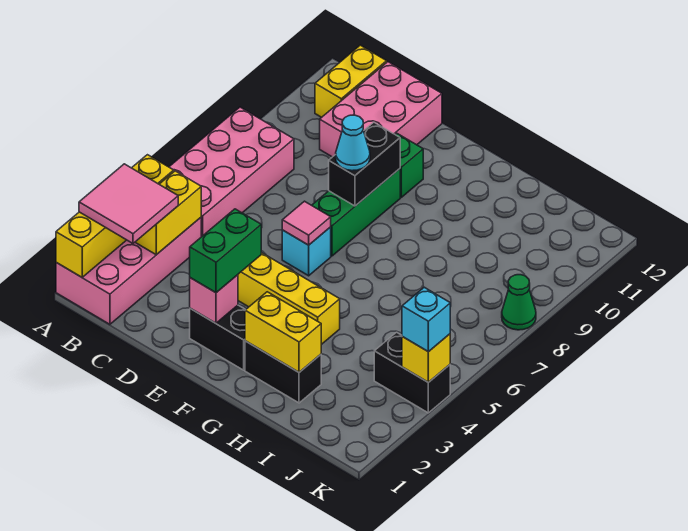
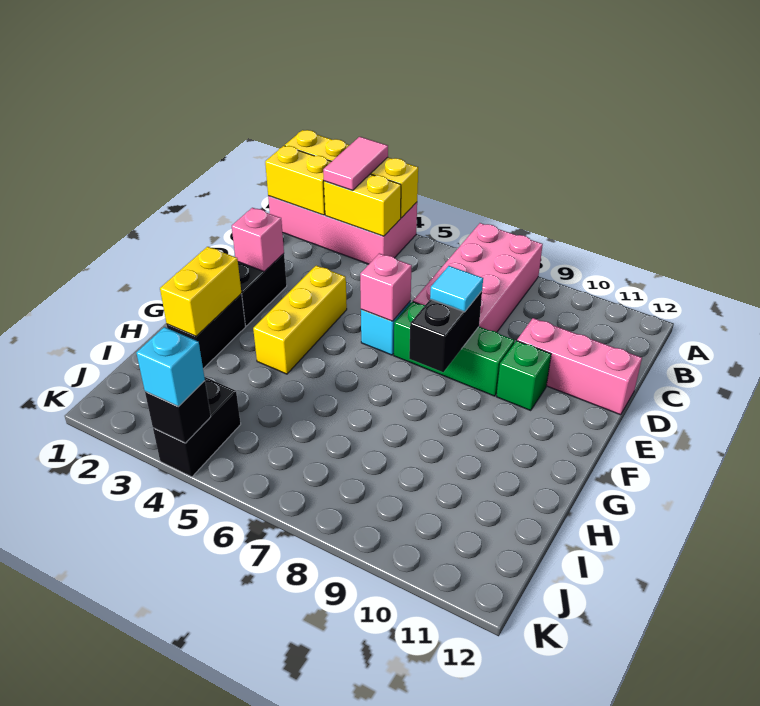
pink tile A2:B3 level 3 -> pink tile A3:B3 level 3
pink brick A5:B8 level 1 -> pink brick A7:D8 level 1
yellow brick B11:B12 level 1 -> yellow brick B1:B2 level 2
pink brick C10:D12 level 1 -> pink brick D10:D12 level 1
green brick E2:E3 level 3 -> none
pink tile E6 level 2 -> pink brick E6 level 2
black brick E8:E9 level 2 -> black brick E8:F8 level 2
cyan cone E8 level 3 -> cyan tile E8 level 3
yellow brick K4 level 2 -> black brick K4 level 2
green cone K8 level 1 -> none

